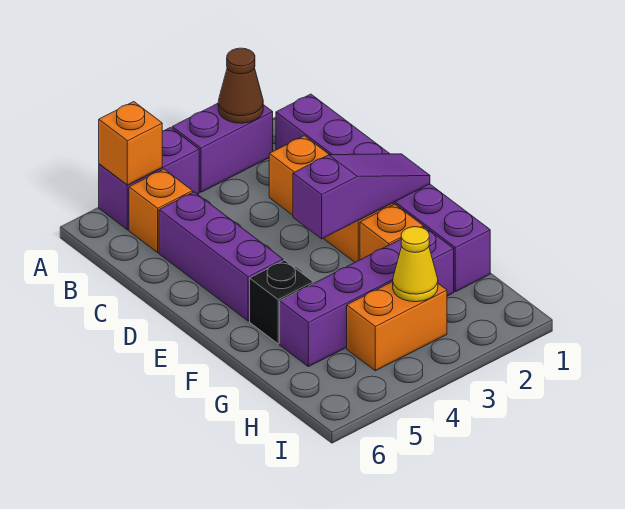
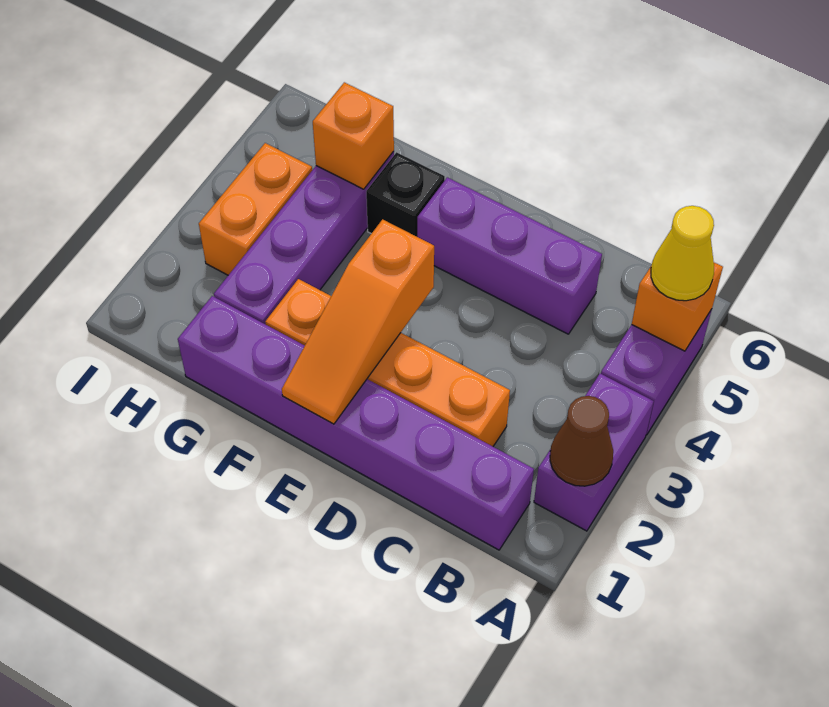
orange brick B5 level 1 -> orange brick G5 level 2
purple slope E1:E3 level 2 top 3 -> orange slope E1:E3 level 2 top 3
yellow cone H3 level 2 -> yellow cone A5 level 3

